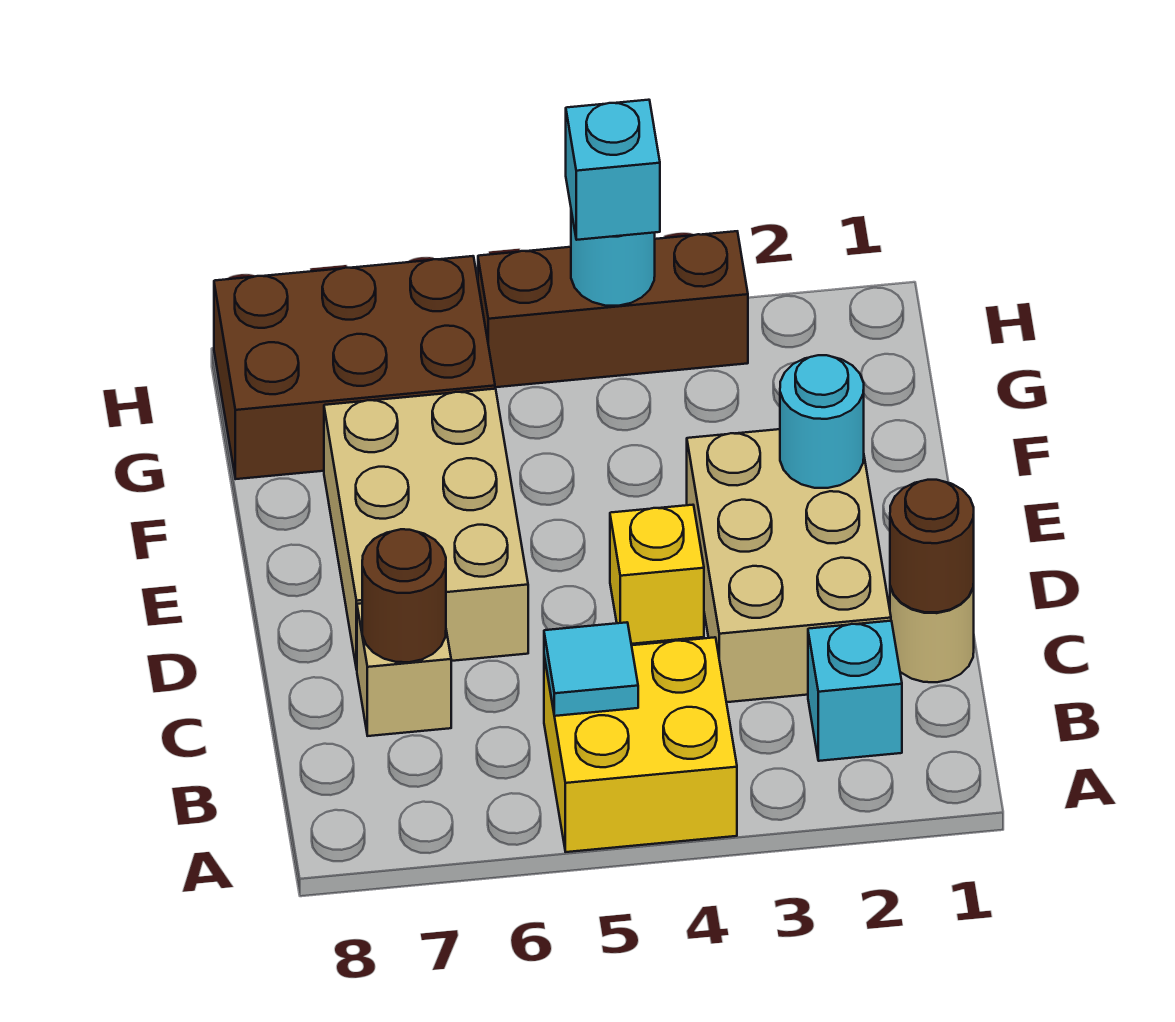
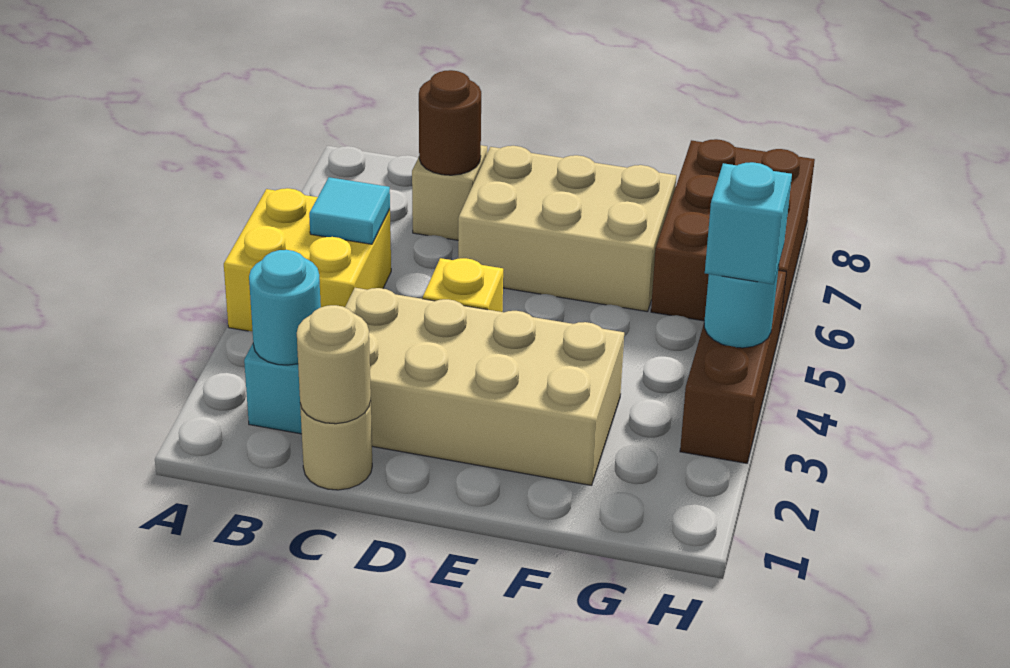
brown round brick C1 level 2 -> tan round brick C1 level 2
tan brick C2:E3 level 1 -> tan brick C2:F3 level 1
cyan round brick E2 level 2 -> cyan round brick B2 level 2

